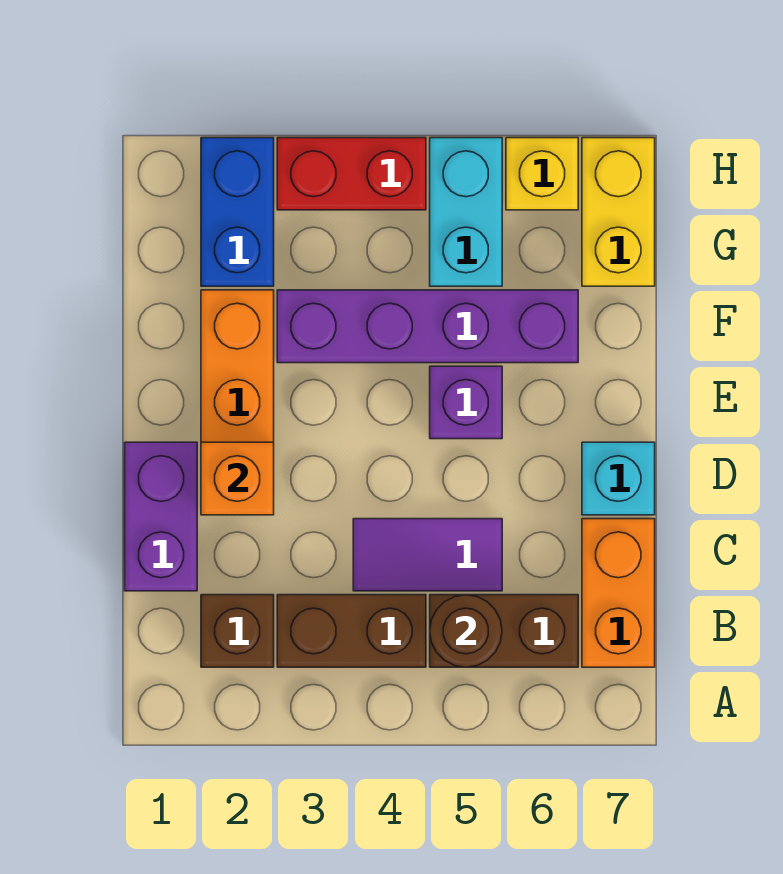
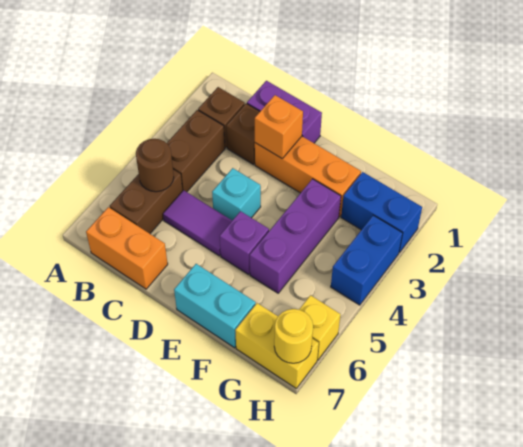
none -> brown brick C2 level 1
purple tile C4:C5 level 1 -> purple tile C5:D5 level 1
cyan brick D7 level 1 -> cyan brick D4 level 1
purple brick F3:F6 level 1 -> purple brick F3:F5 level 1
cyan brick G5:H5 level 1 -> cyan brick E7:F7 level 1
red brick H3:H4 level 1 -> blue brick H3:H4 level 1
none -> yellow round brick H7 level 2

